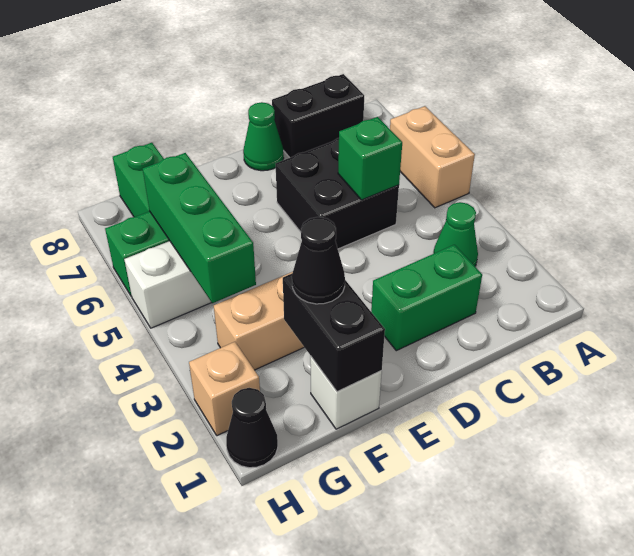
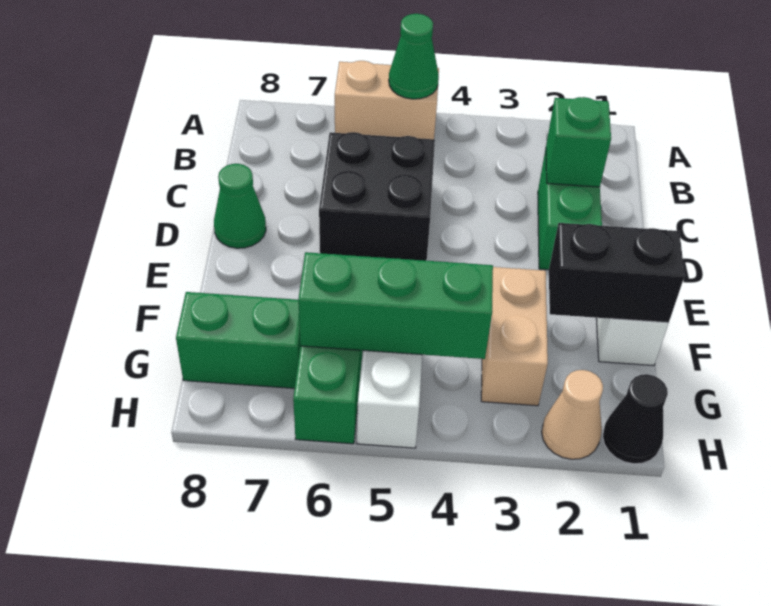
green cone B3 level 1 -> green cone A5 level 2
black brick B8:C8 level 1 -> none
green brick C5 level 2 -> green brick C2 level 2
black cone F2 level 3 -> none
tan brick H2 level 1 -> tan cone H2 level 1

